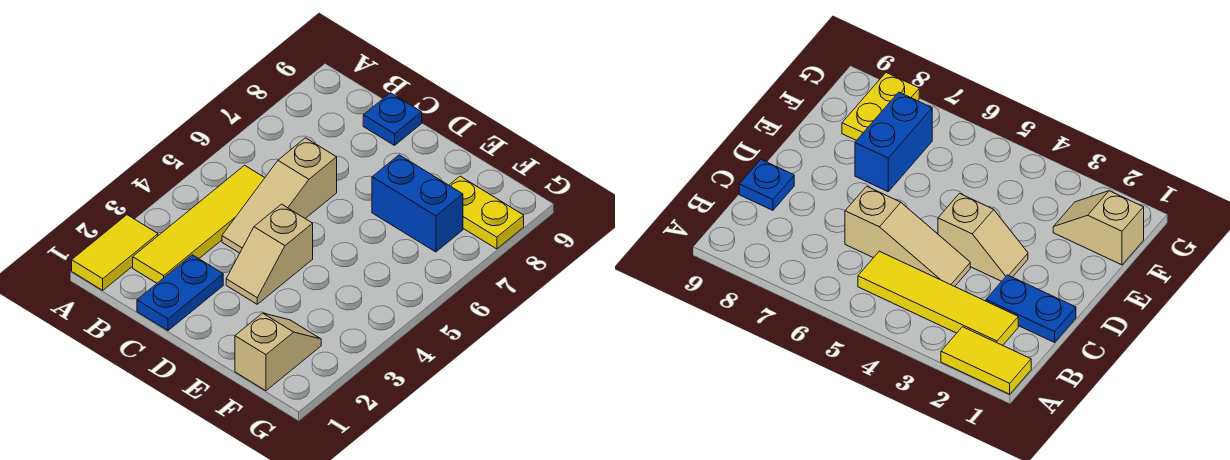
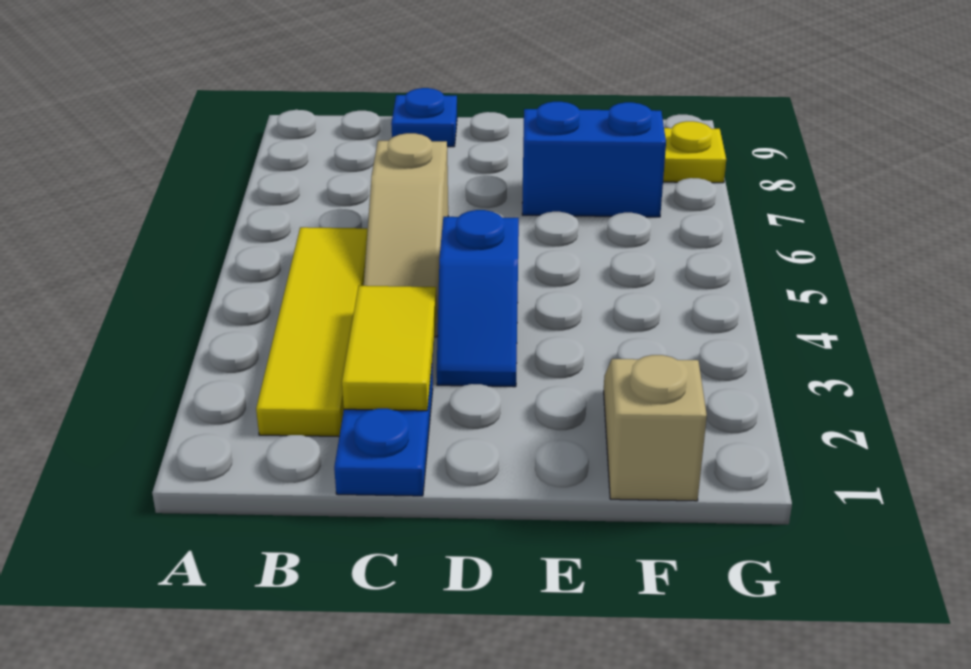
yellow tile A1:A2 level 1 -> yellow tile C2:C3 level 2
tan slope D3:D4 level 1 top 4 -> blue slope D3:D4 level 1 top 4

